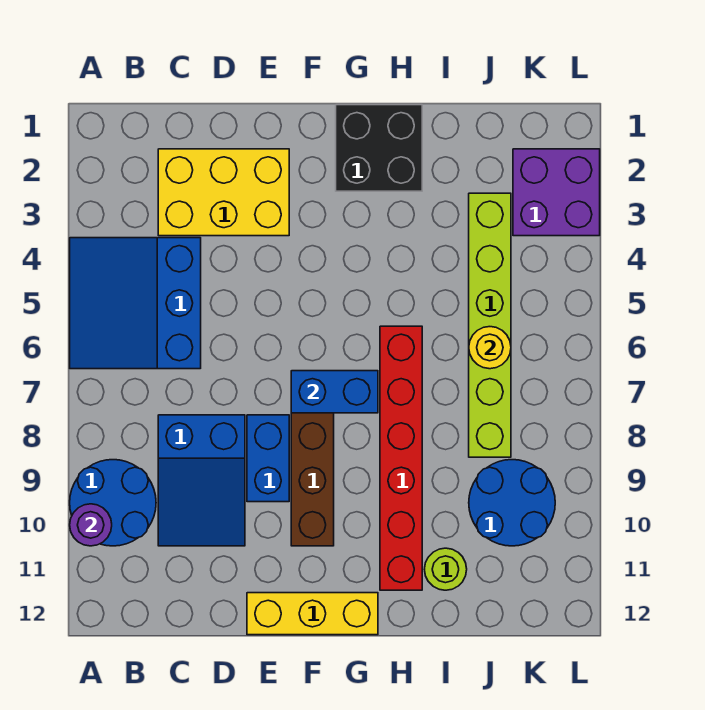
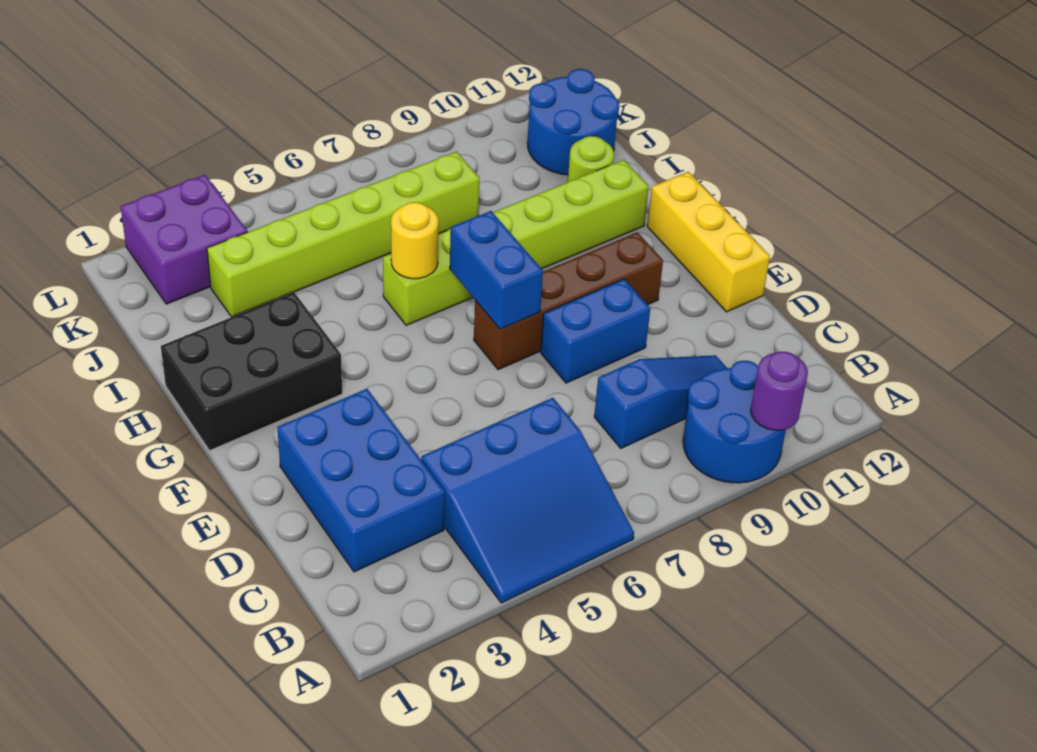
yellow brick C2:E3 level 1 -> blue brick C2:E3 level 1
blue slope C8:D10 level 1 top 8 -> blue slope C8:C10 level 1 top 8
black brick G1:H2 level 1 -> black brick G1:H3 level 1
red brick H6:H11 level 1 -> lime brick H6:H11 level 1
yellow round brick J6 level 2 -> yellow round brick H6 level 2
blue round brick J9:K10 level 1 -> blue round brick J11:K12 level 1

